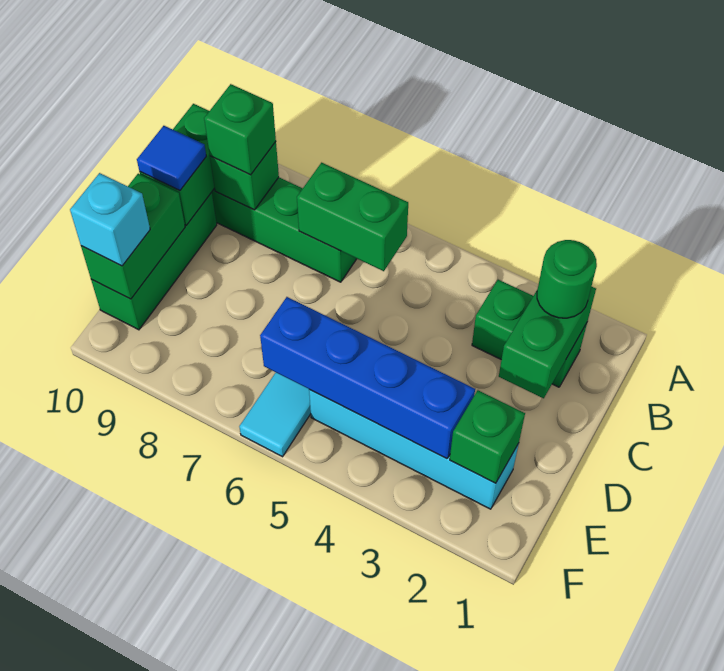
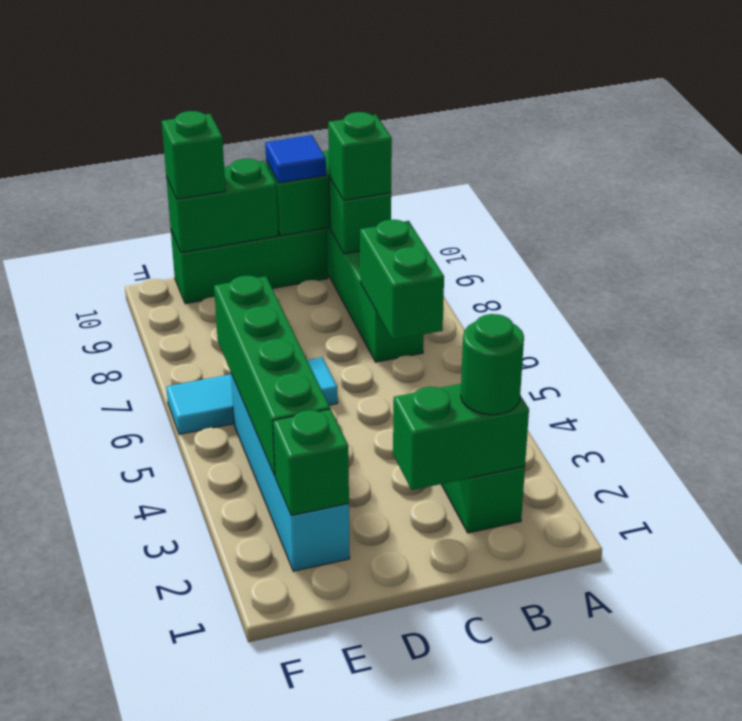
blue brick E3:E6 level 2 -> green brick E3:E6 level 2
cyan brick E10 level 3 -> green brick E10 level 3

